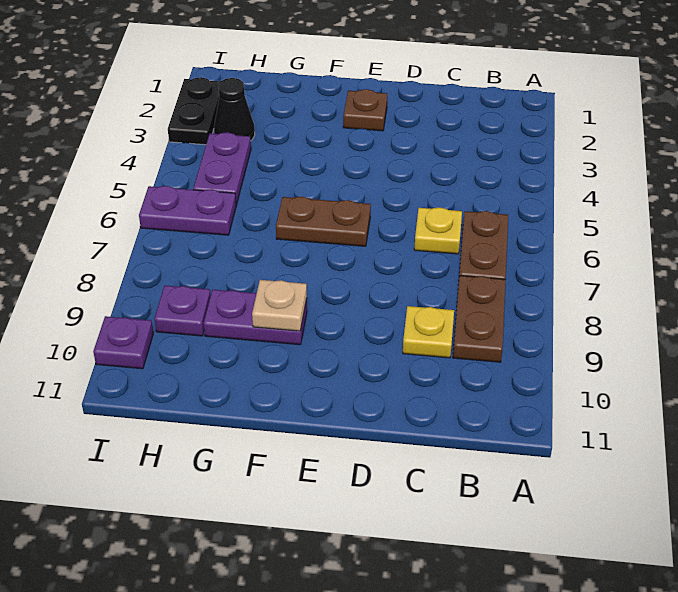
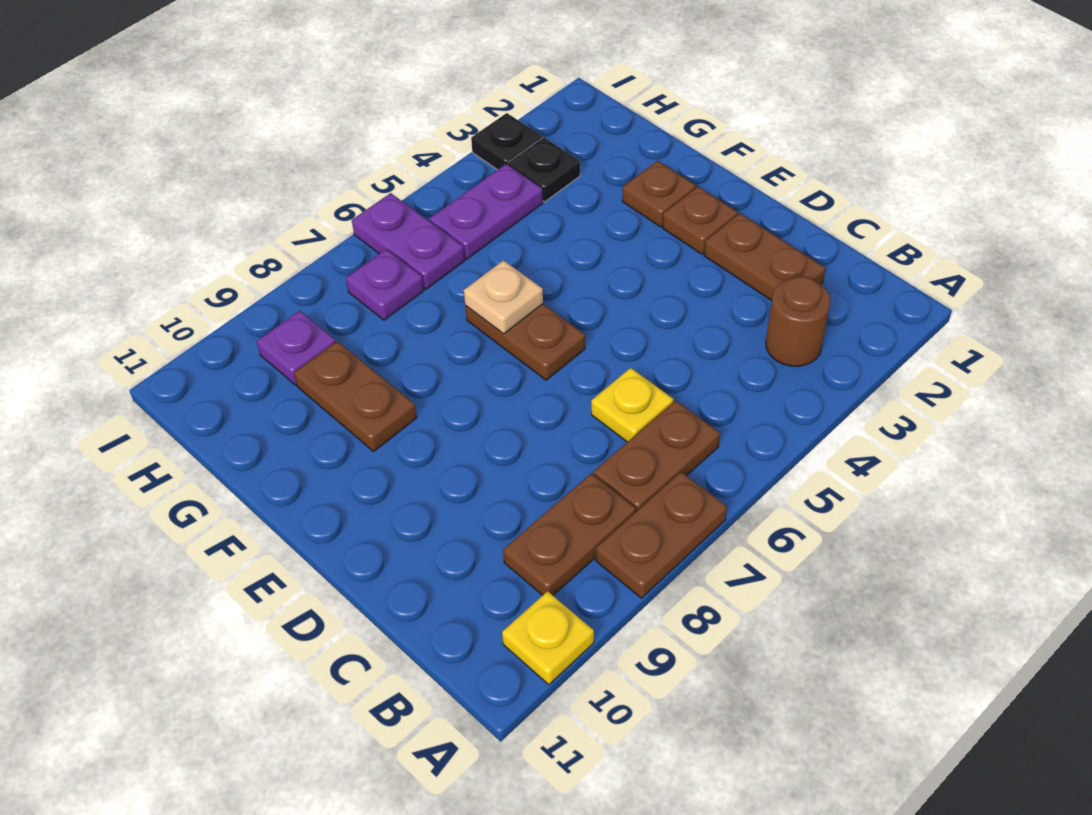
none -> brown plate A7:A8 level 1
none -> brown round brick B3 level 1
none -> brown plate C2:D2 level 1
yellow plate C9 level 1 -> yellow plate A10 level 1
none -> brown plate F2 level 1
purple plate F9:G9 level 1 -> brown plate F9:G9 level 1
tan plate F9 level 2 -> tan plate F6 level 2
black cone H3 level 1 -> black plate H3 level 1
black plate I2:I3 level 1 -> black plate I3 level 1
purple plate I10 level 1 -> purple plate H7 level 1

